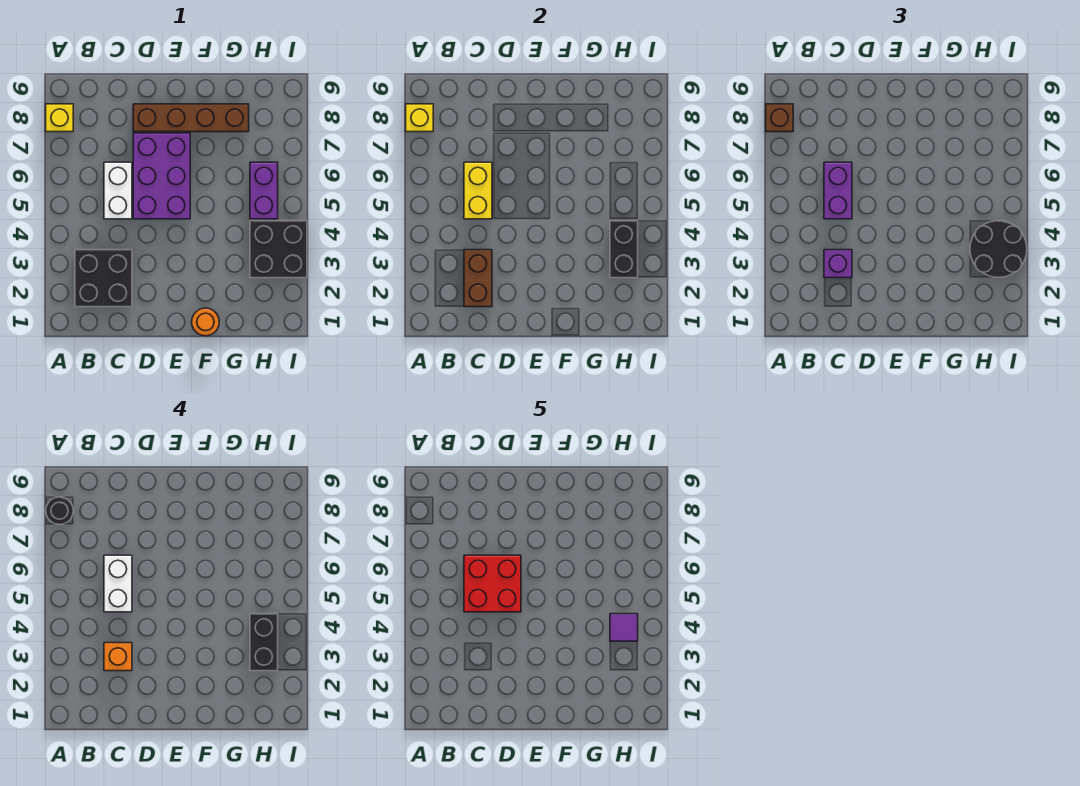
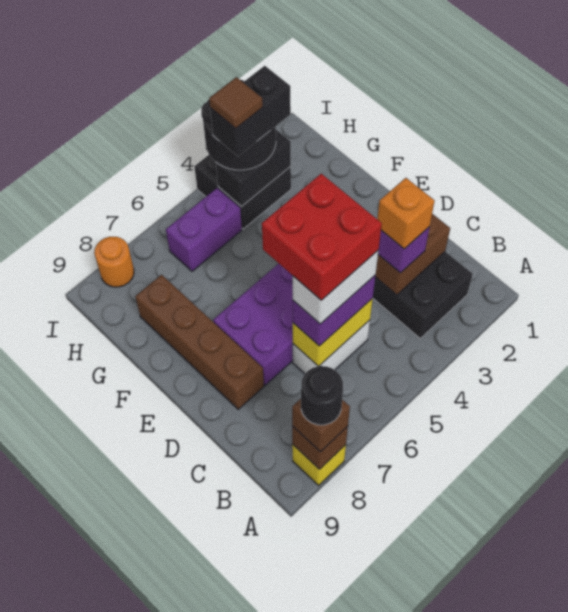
yellow brick A8 level 2 -> brown brick A8 level 2
orange round brick F1 level 1 -> orange round brick I8 level 1
purple tile H4 level 5 -> brown tile H4 level 5

